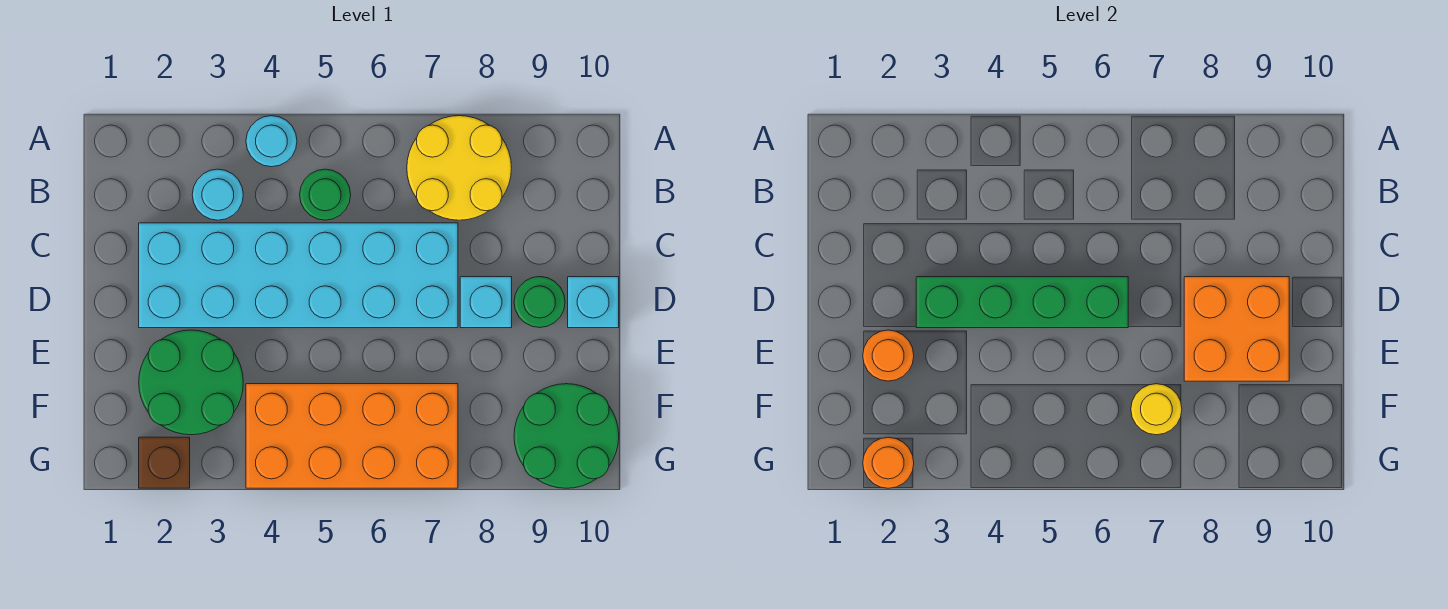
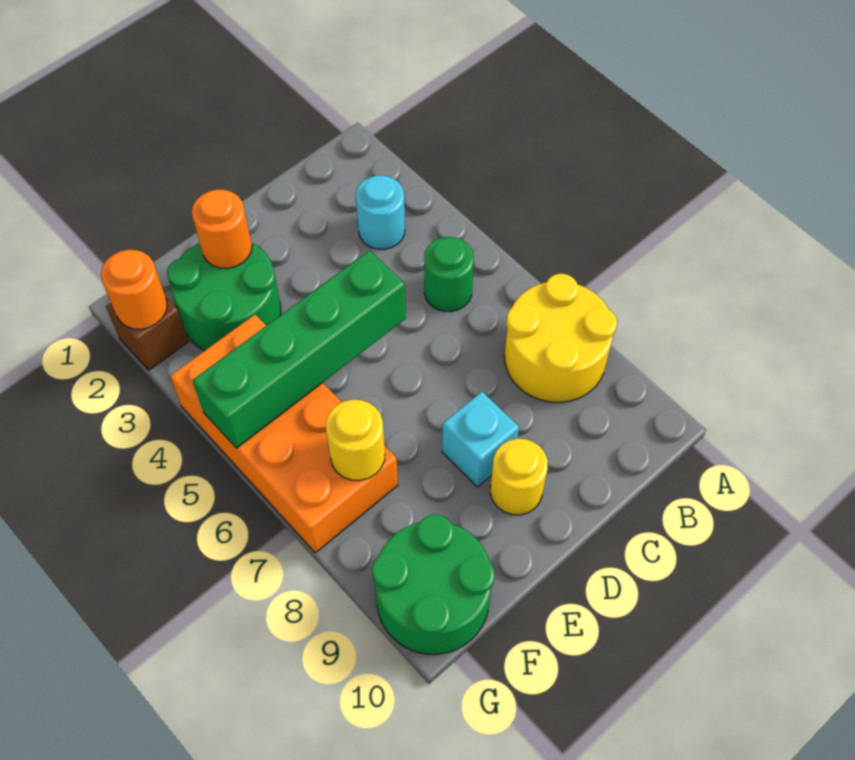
cyan round brick A4 level 1 -> none
cyan brick C2:D7 level 1 -> none
green brick D3:D6 level 2 -> green brick D5:G5 level 2
orange brick D8:E9 level 2 -> none
green round brick D9 level 1 -> yellow round brick D9 level 1
cyan brick D10 level 1 -> none

